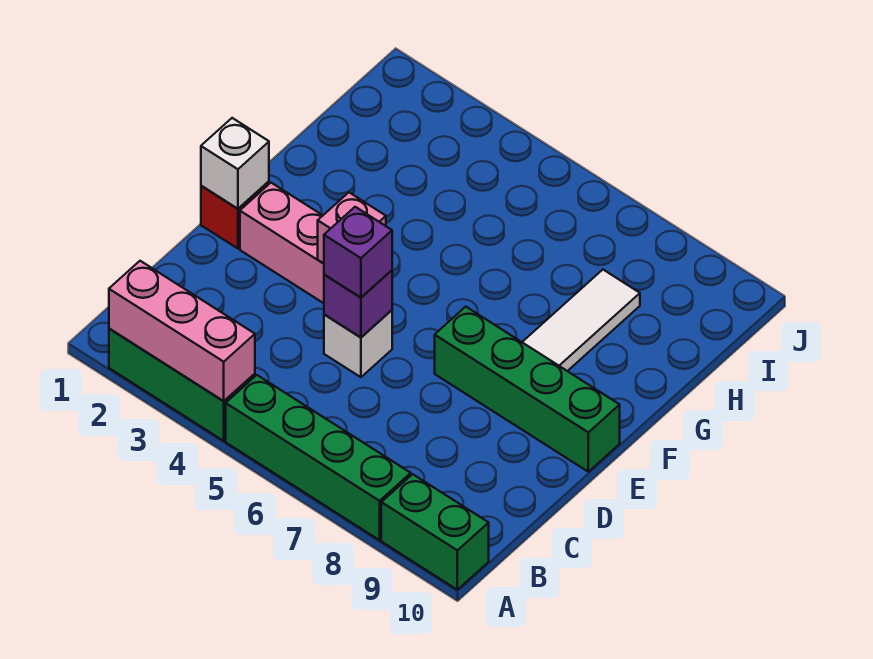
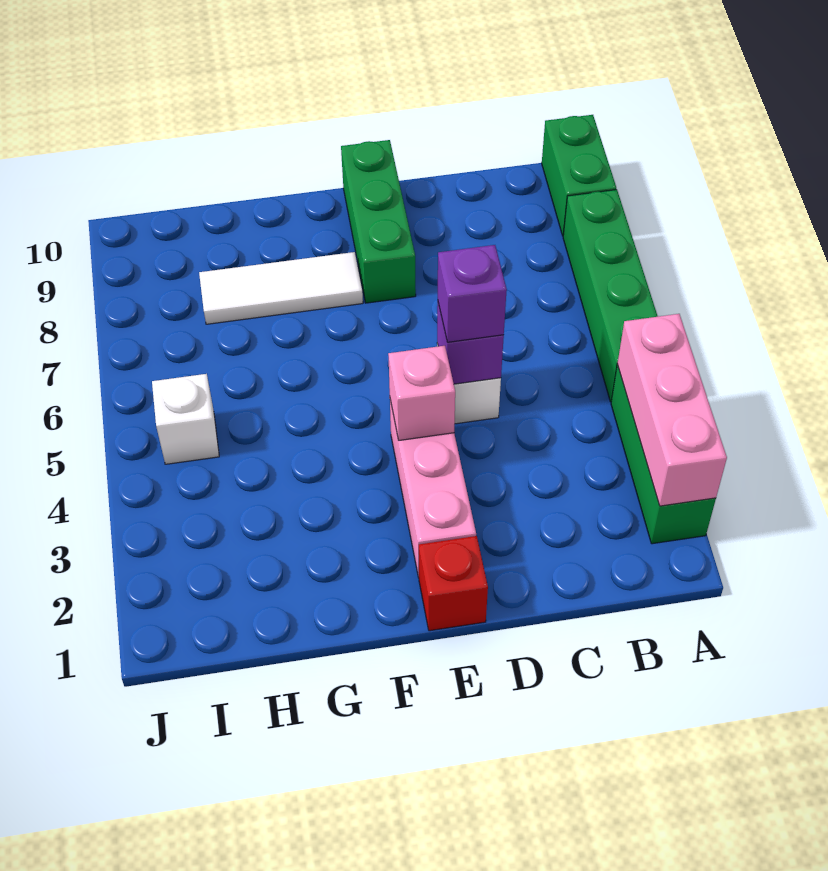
white brick E1 level 2 -> white brick I5 level 1
green brick E7:E10 level 1 -> green brick E8:E10 level 1

